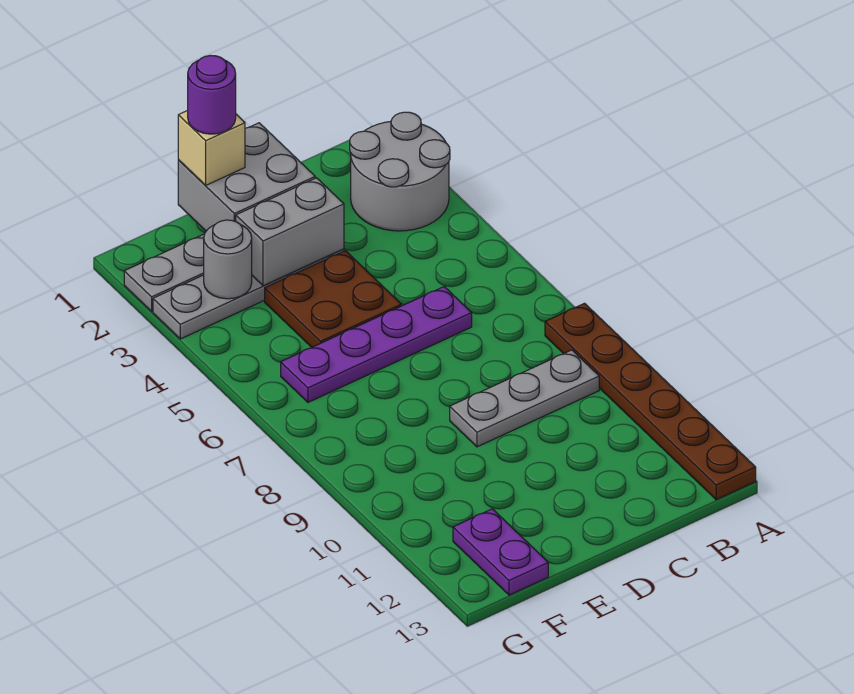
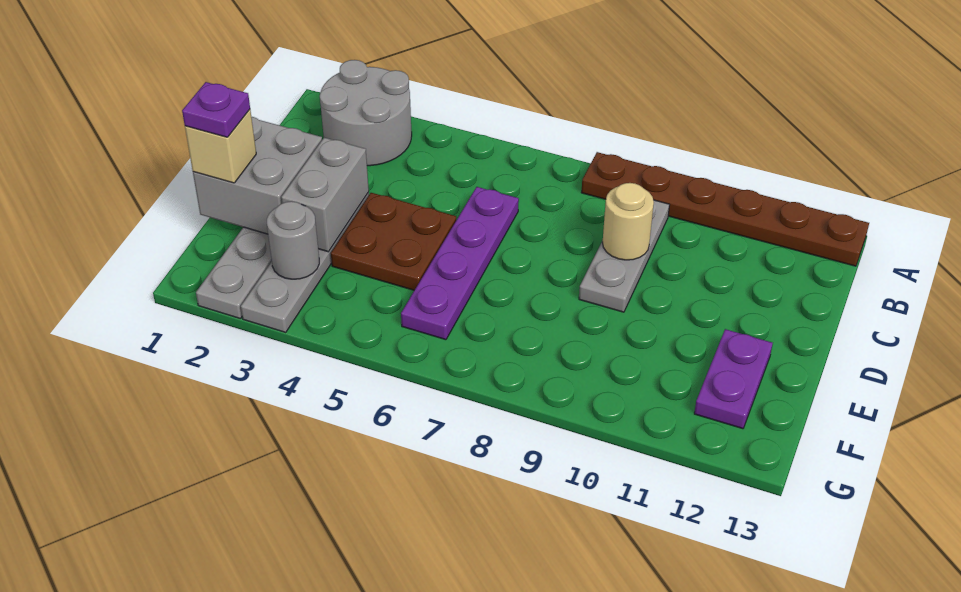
none -> tan round brick C9 level 2
purple round brick E1 level 4 -> purple plate E1 level 4
purple plate F12:F13 level 1 -> purple plate E12:F12 level 1

